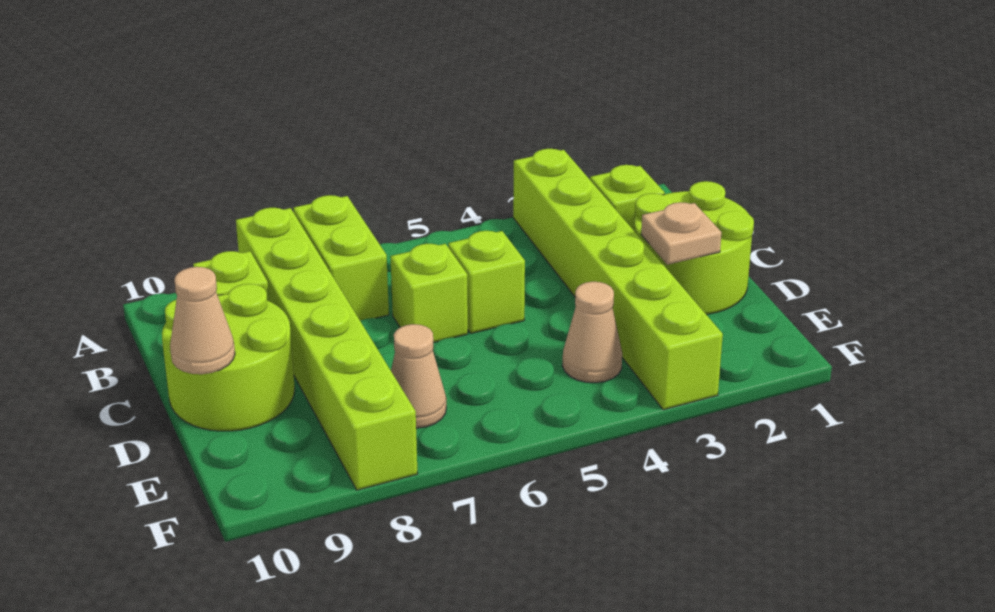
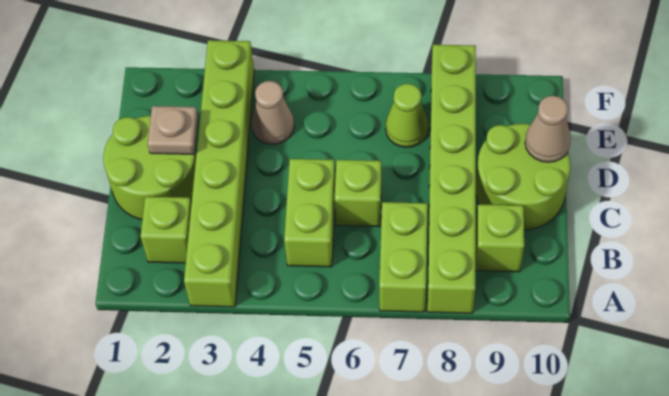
lime brick C5 level 1 -> lime brick B5:C5 level 1
tan cone E7 level 1 -> lime cone E7 level 1

